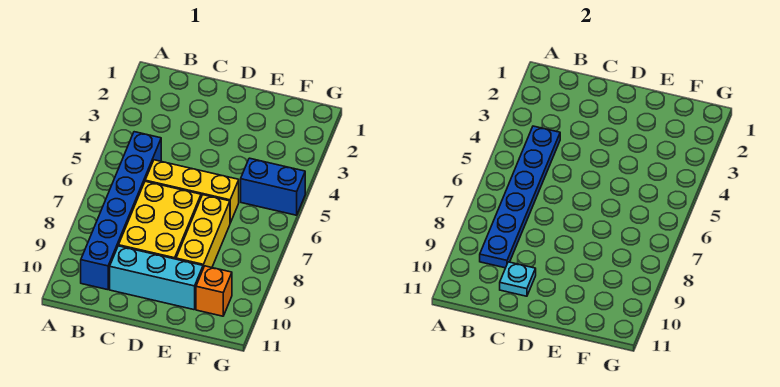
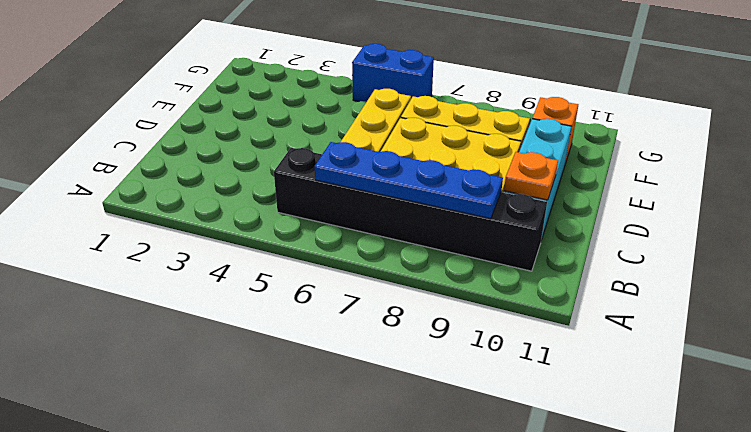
blue plate B4:B9 level 2 -> blue plate B6:B9 level 2
blue brick B5:B10 level 1 -> black brick B5:B10 level 1
cyan plate C10 level 2 -> orange plate C10 level 2
blue brick F5:G5 level 1 -> blue brick G5:G6 level 1

